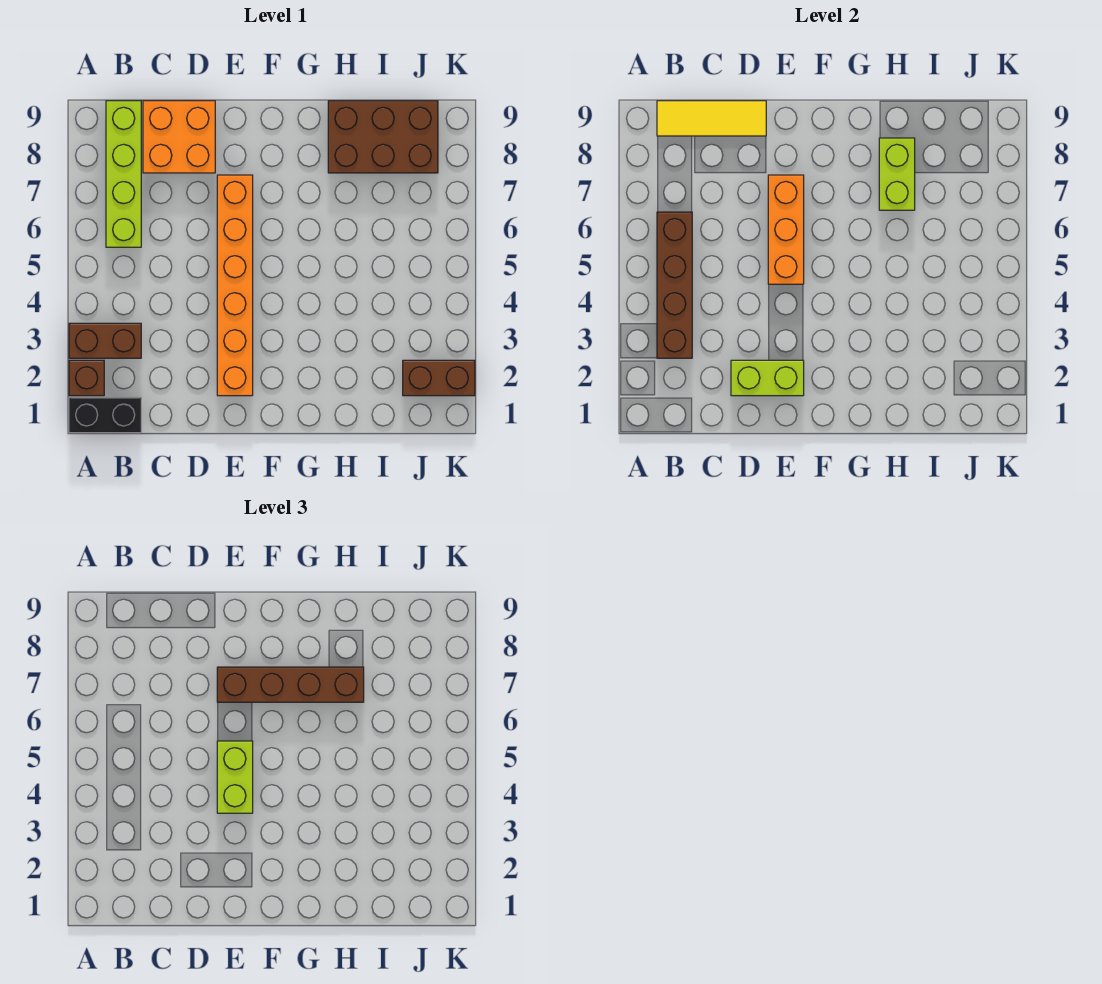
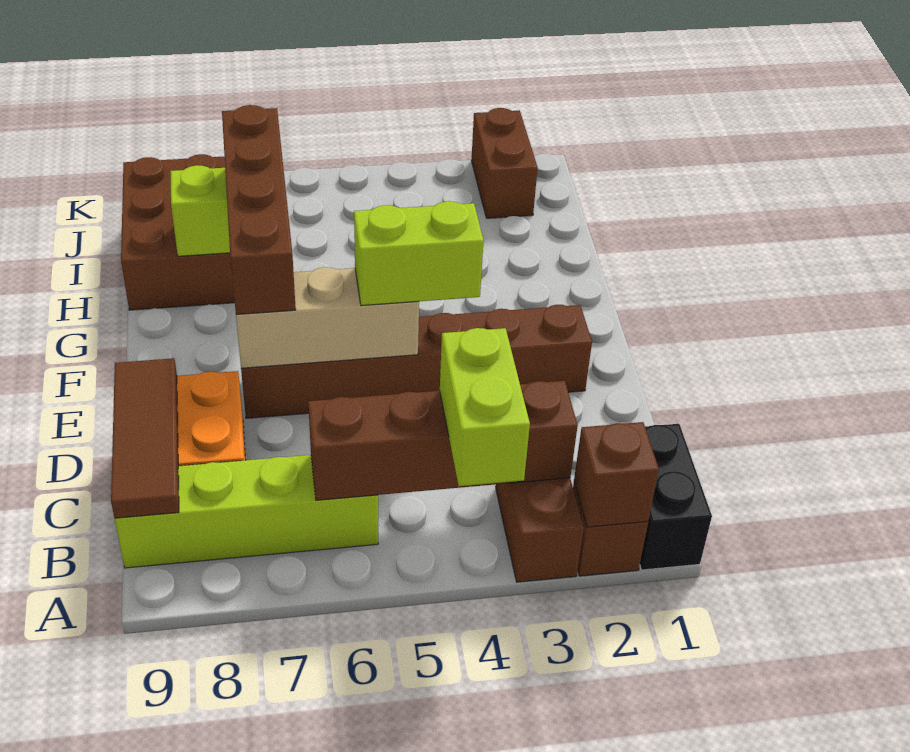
none -> brown brick A2 level 2
yellow tile B9:D9 level 2 -> brown tile B9:D9 level 2
lime brick D2:E2 level 2 -> lime brick A4:B4 level 3
orange brick E2:E7 level 1 -> brown brick E2:E7 level 1
orange brick E5:E7 level 2 -> tan brick E5:E7 level 2

